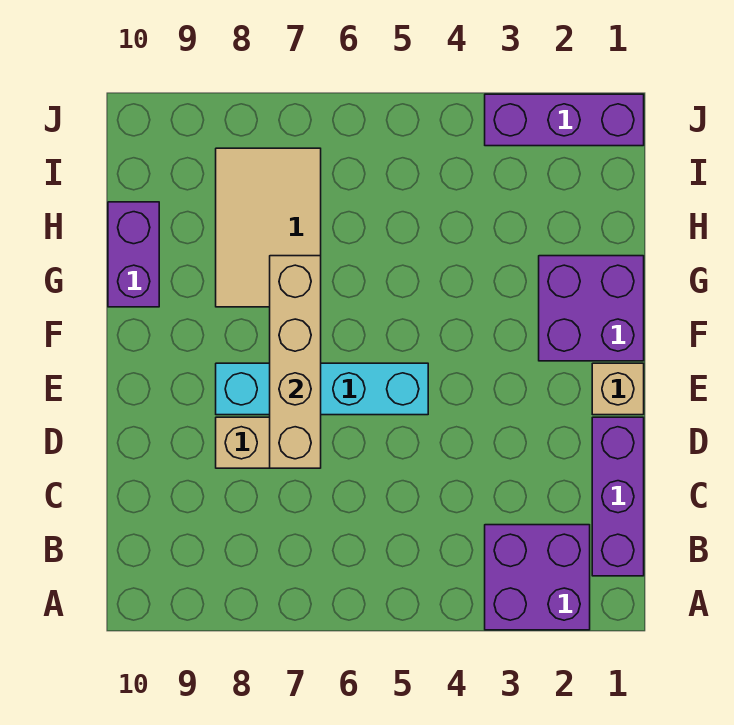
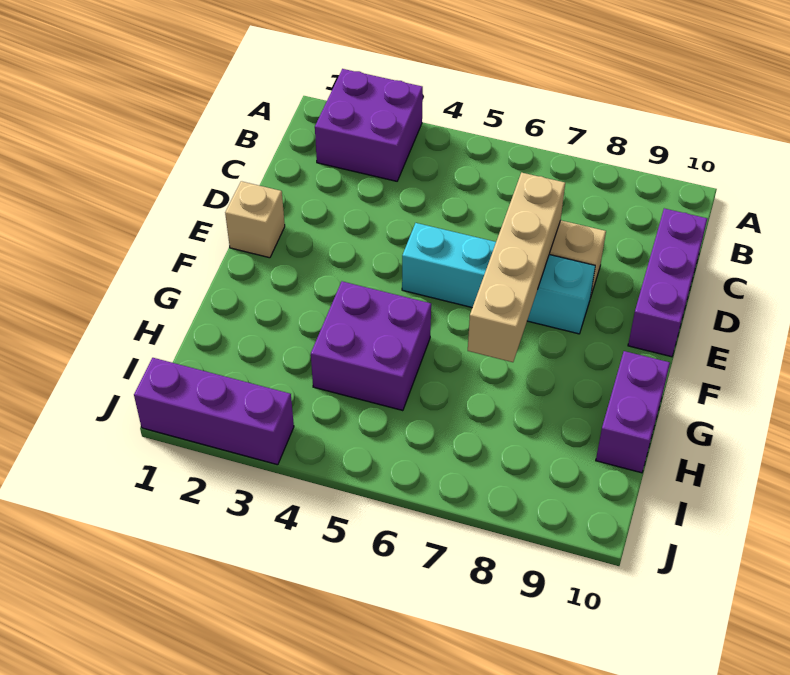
purple brick B1:D1 level 1 -> purple brick C10:E10 level 1
purple brick F1:G2 level 1 -> purple brick G4:H5 level 1
tan tile G7:I8 level 1 -> none

